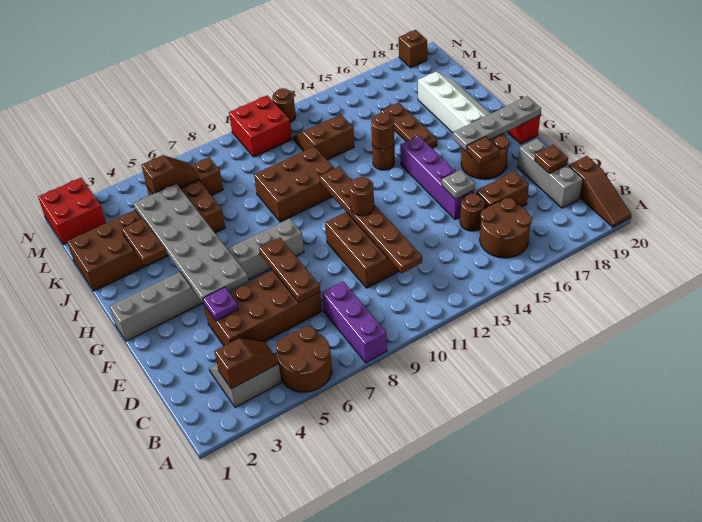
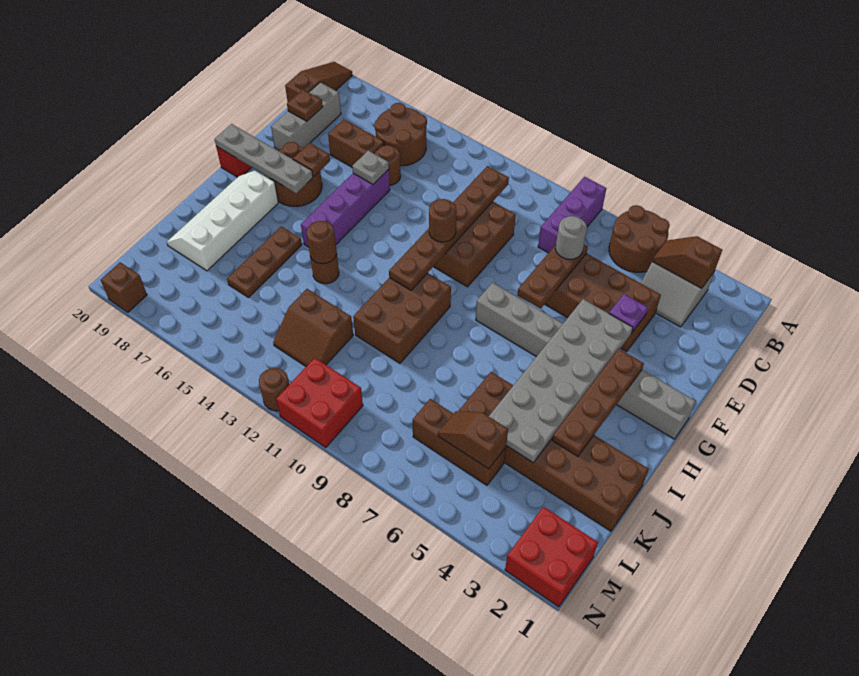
none -> grey round brick D7 level 3
brown plate I3:J3 level 2 -> brown plate G3:J3 level 2
brown brick I9:J11 level 1 -> brown brick H10:J11 level 1

